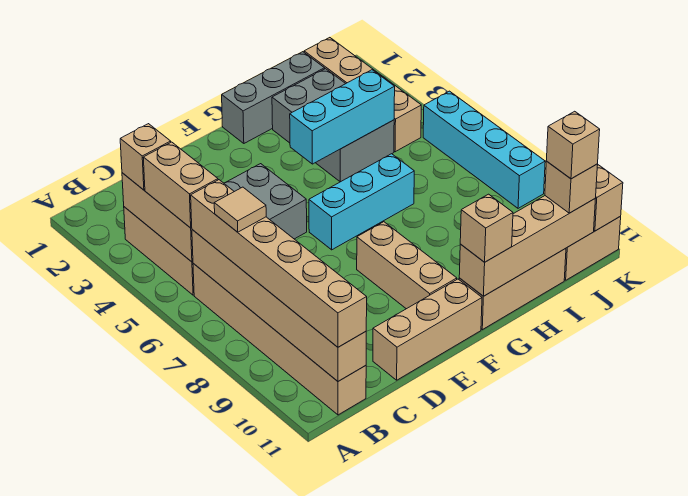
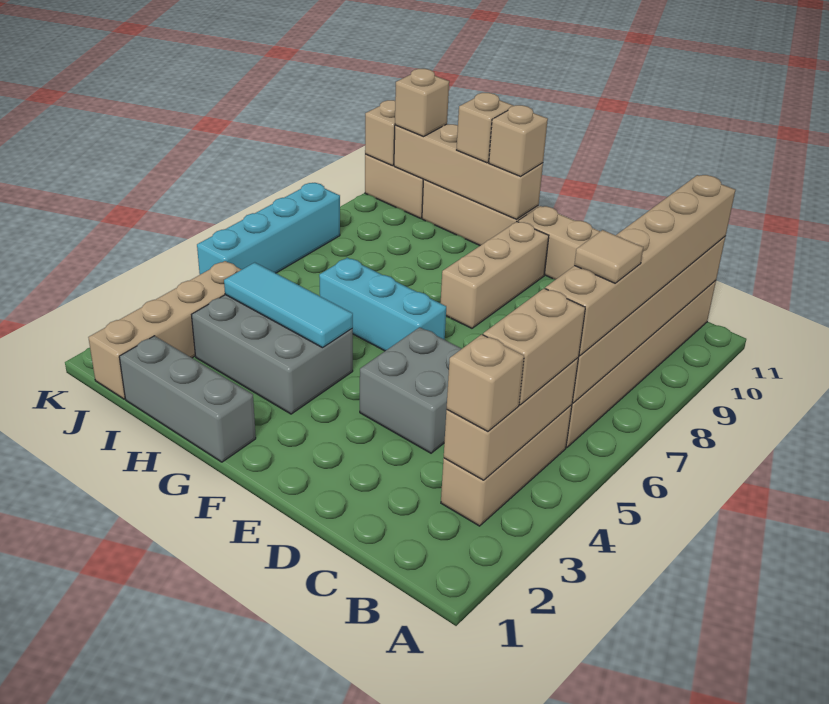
cyan brick G4:I4 level 2 -> cyan tile G4:I4 level 2
grey brick H2:I4 level 1 -> grey brick G3:I4 level 1
tan brick J11 level 4 -> tan brick H11 level 3

